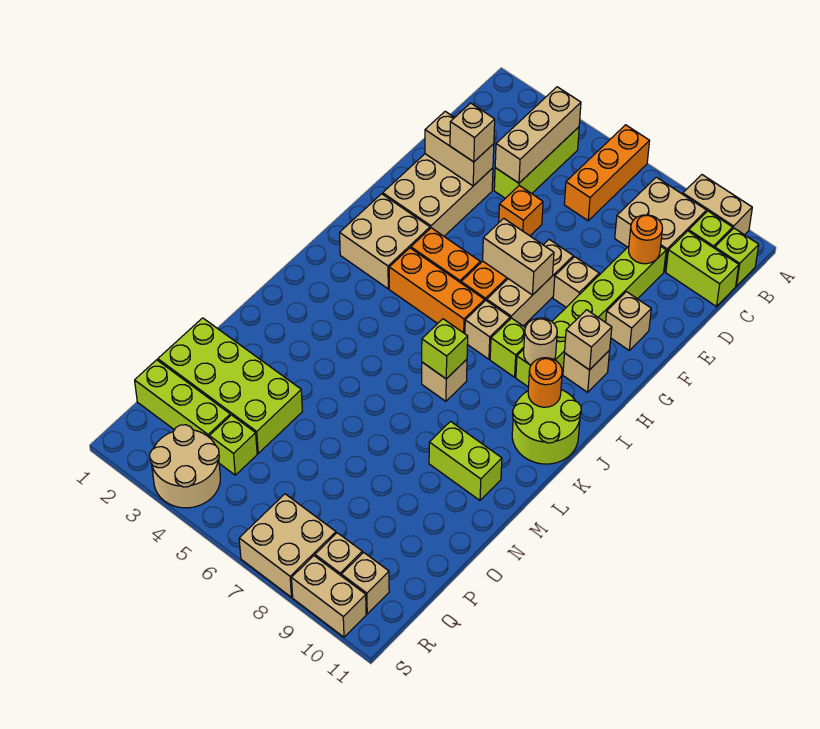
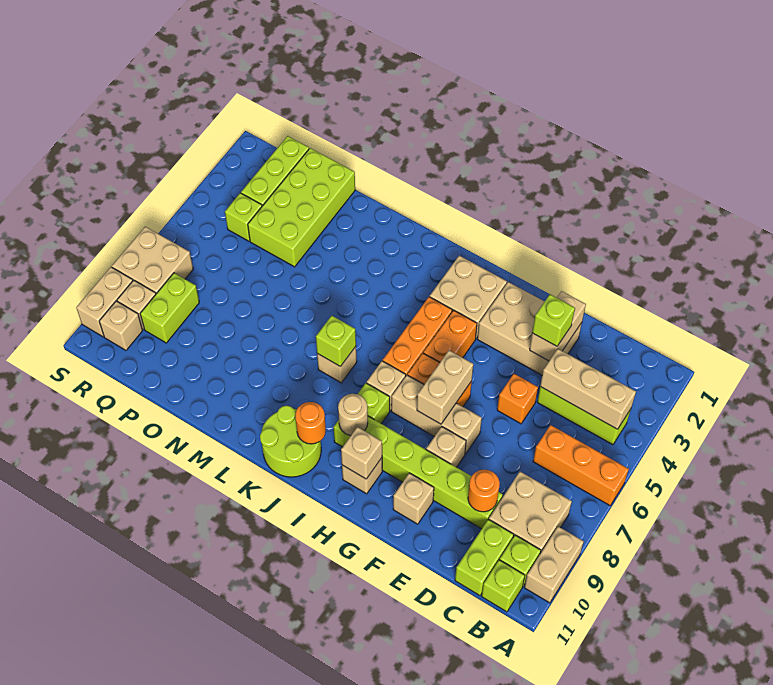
tan brick E3 level 3 -> lime brick E3 level 3
lime brick M9:M10 level 1 -> lime brick Q8:Q9 level 1
tan round brick R3:S4 level 1 -> none

